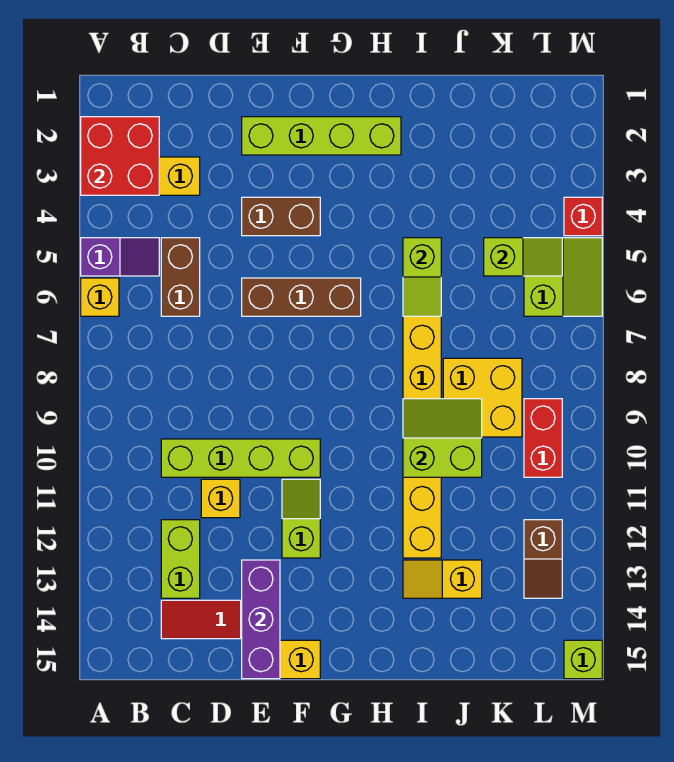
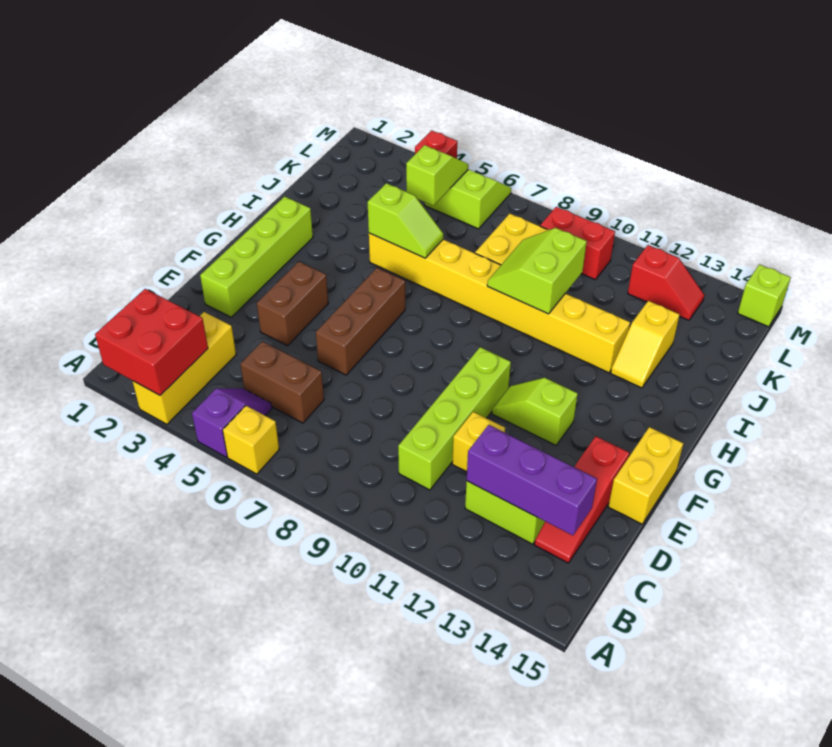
purple brick E13:E15 level 2 -> purple brick C12:C14 level 2
brown slope L12:L13 level 1 top 12 -> red slope L12:L13 level 1 top 12

